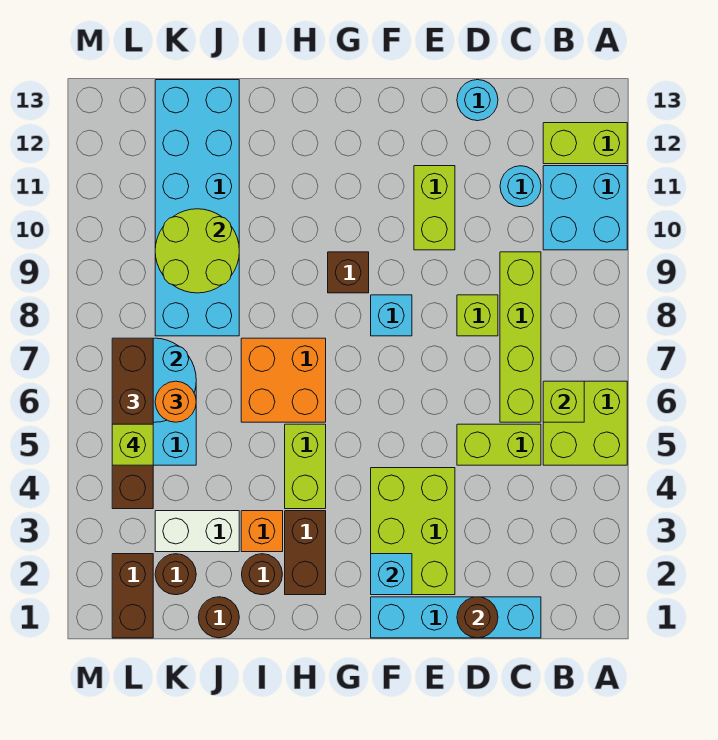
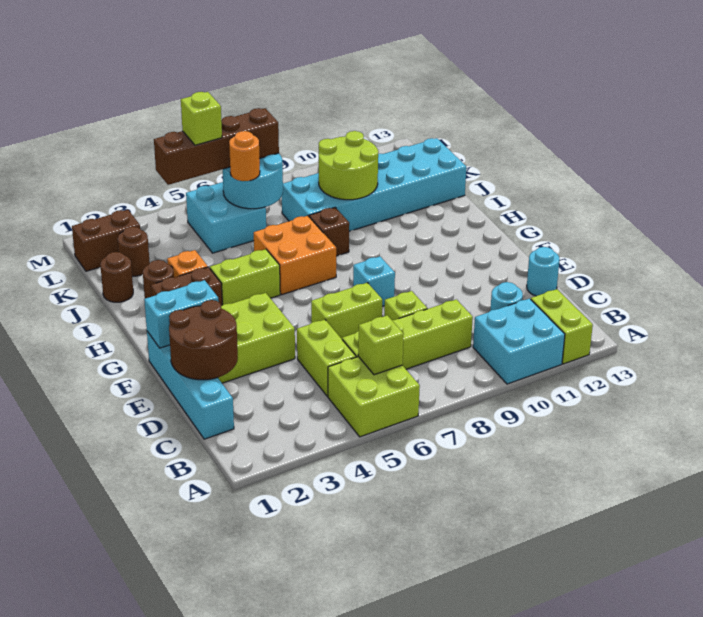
brown round brick D1 level 2 -> brown round brick D1:E2 level 2
lime brick E10:E11 level 1 -> lime brick E6:E7 level 1
cyan brick F2 level 2 -> cyan brick F1:F2 level 2
brown brick G9 level 1 -> brown brick I8 level 1
white brick J3:K3 level 1 -> none

